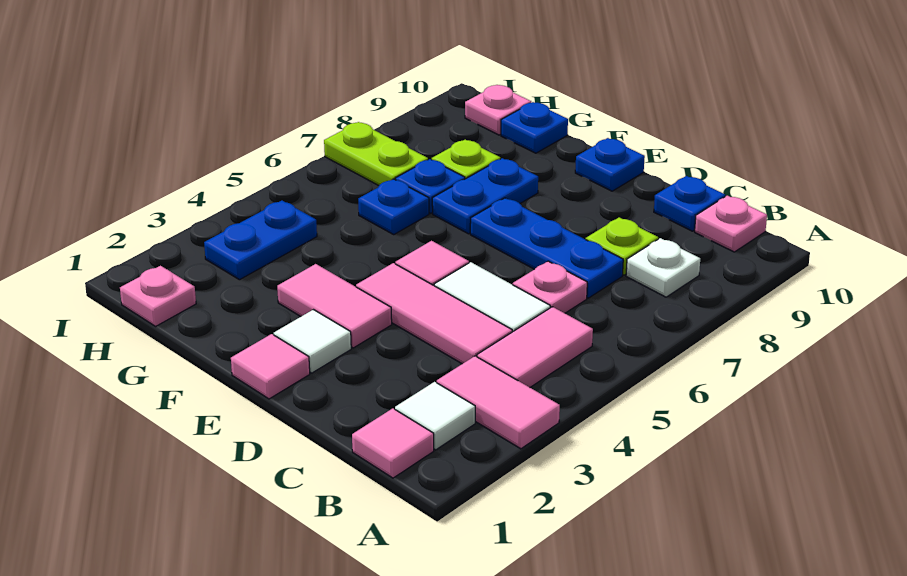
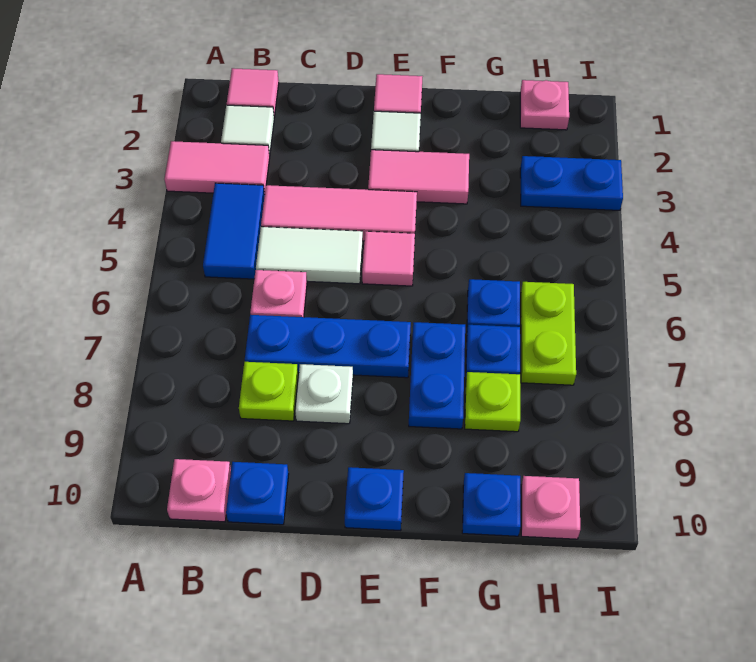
pink tile B4:B5 level 1 -> blue tile B4:B5 level 1
white plate B8 level 1 -> white plate D8 level 1
blue plate H3:H4 level 1 -> blue plate H3:I3 level 1
lime plate H7:I7 level 1 -> lime plate H6:H7 level 1

